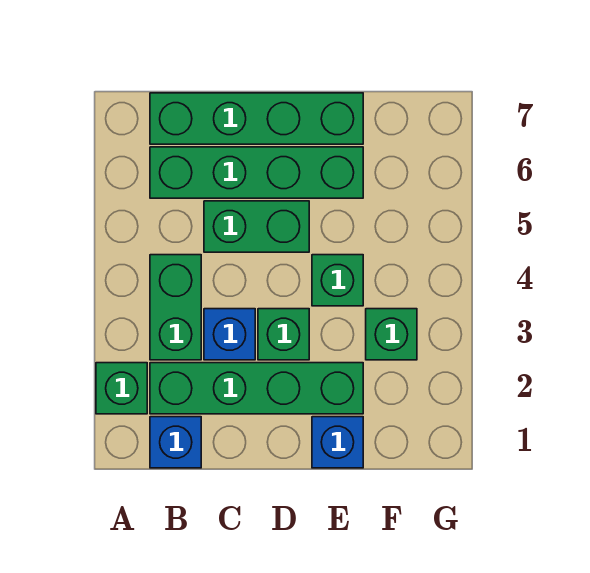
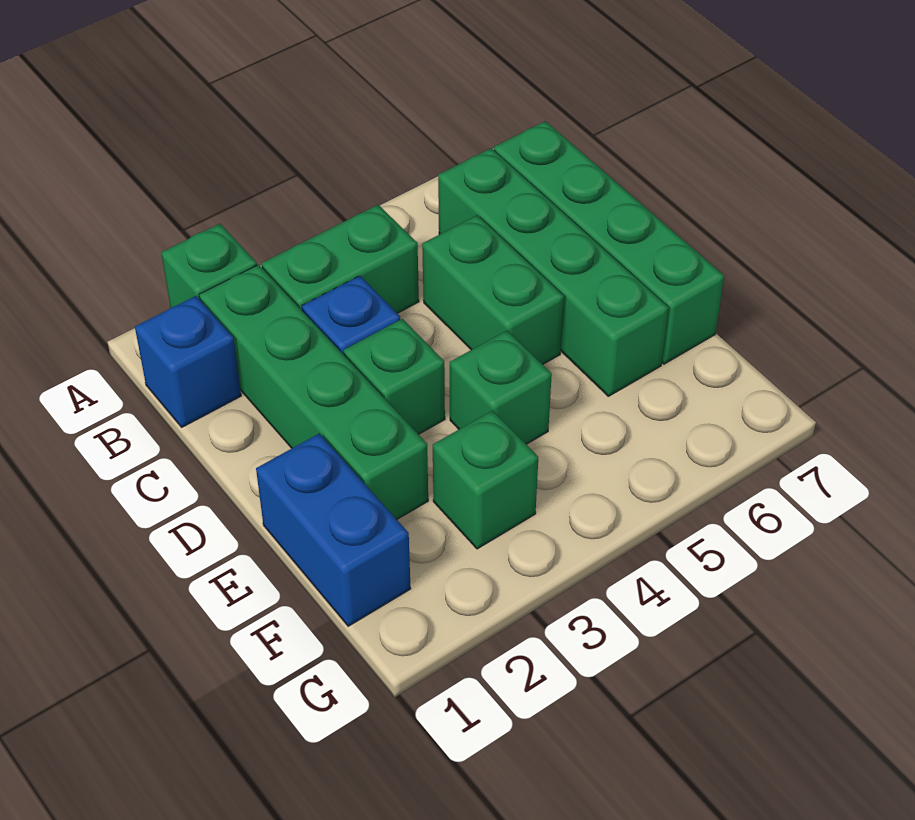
blue brick E1 level 1 -> blue brick E1:F1 level 1

